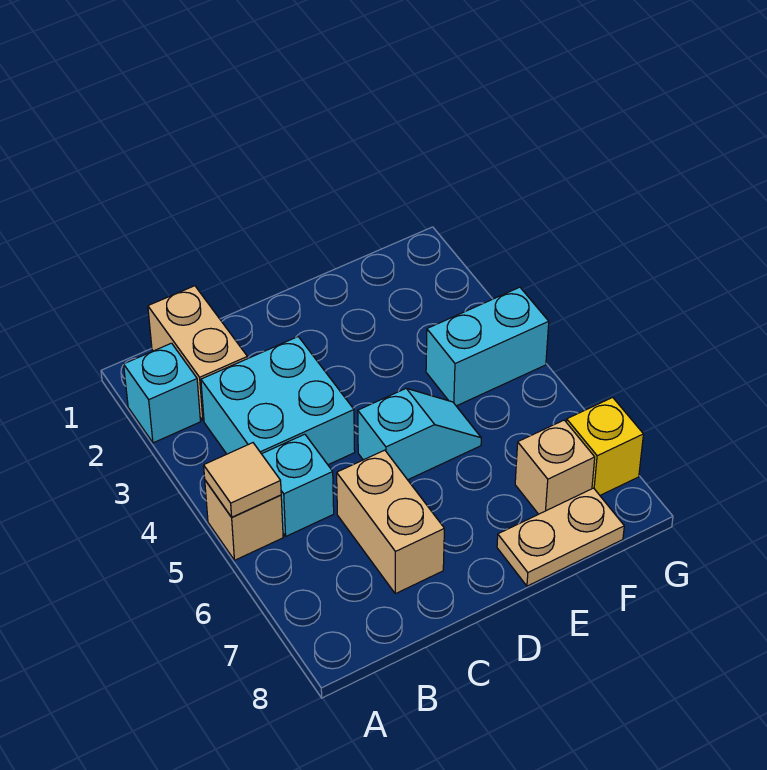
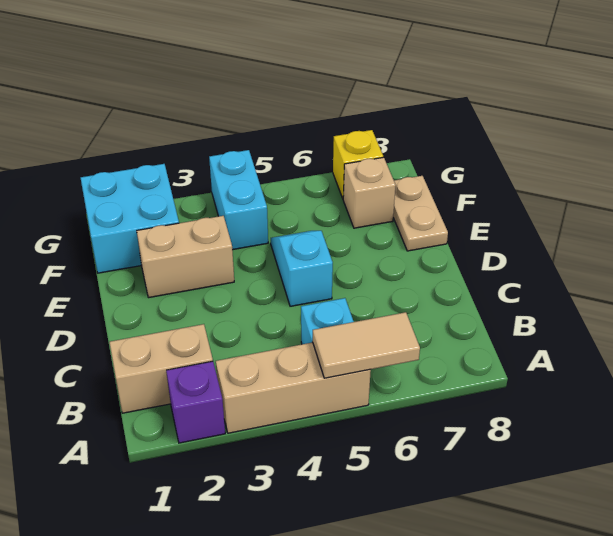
cyan brick A2 level 1 -> purple brick A2 level 1
tan brick A5 level 1 -> tan brick A3:A5 level 1
tan tile A5 level 2 -> tan tile A5:A6 level 2
cyan brick B3:C4 level 1 -> cyan brick F1:G2 level 1
tan brick C6:C7 level 1 -> tan brick E2:E3 level 1

